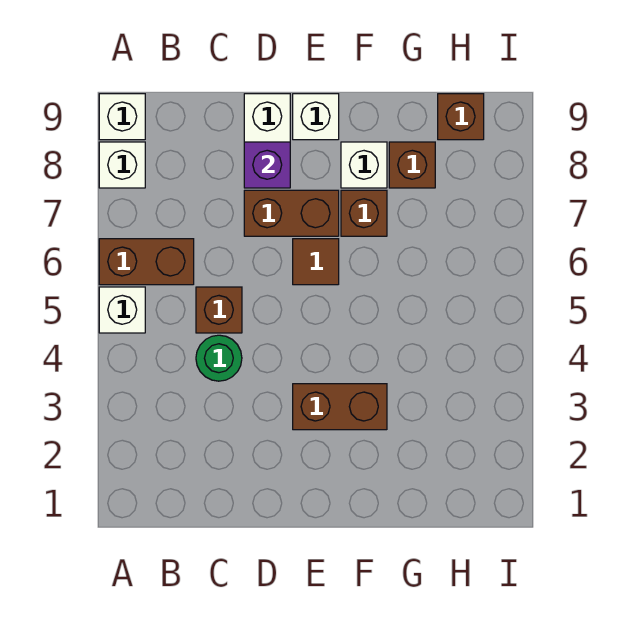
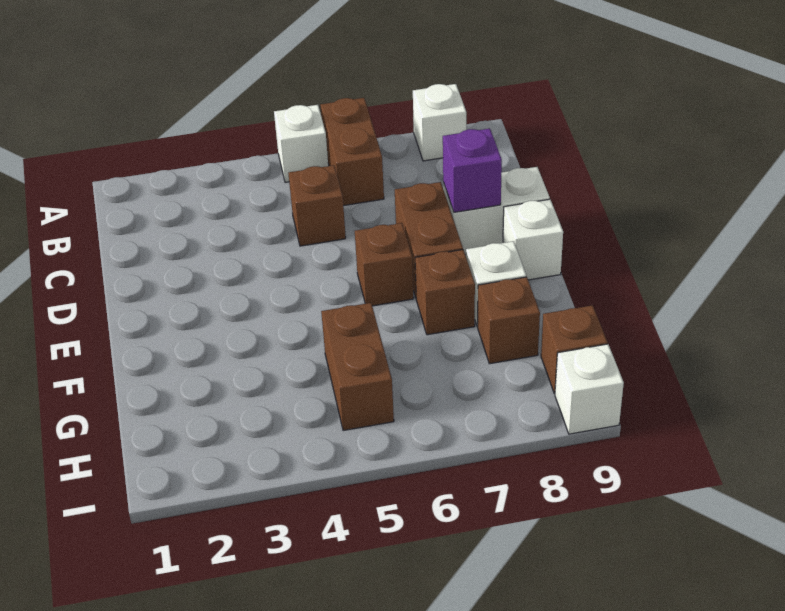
white brick A9 level 1 -> white brick I9 level 1
green round brick C4 level 1 -> none
brown brick E3:F3 level 1 -> brown brick G5:H5 level 1
brown tile E6 level 1 -> brown brick E6 level 1

